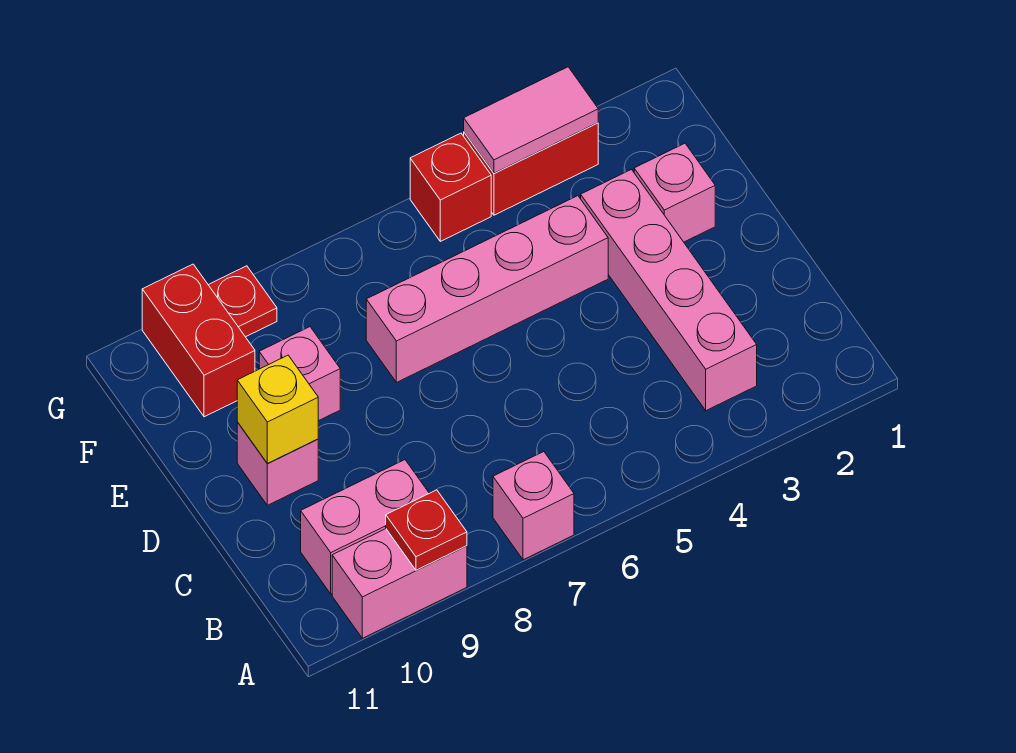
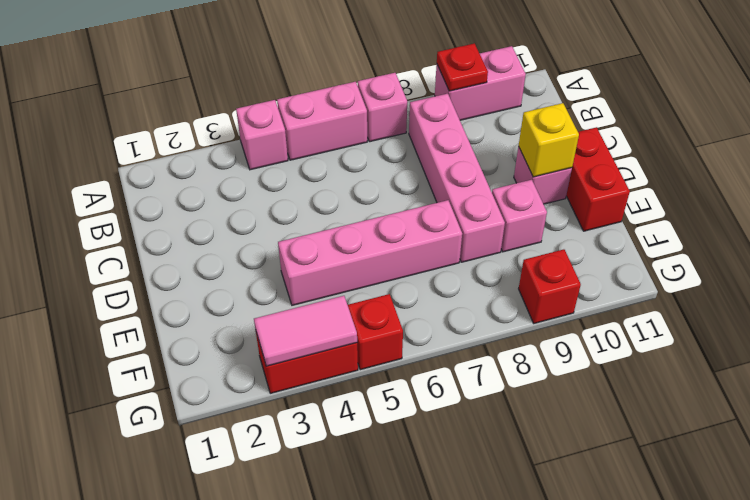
pink brick B3:E3 level 1 -> pink brick B8:E8 level 1
pink brick B9:B10 level 1 -> pink brick A5:A6 level 1
pink brick E2 level 1 -> pink brick A4 level 1
red brick F10:G10 level 1 -> red brick D11:E11 level 1
red plate G9 level 1 -> red brick G9 level 1

